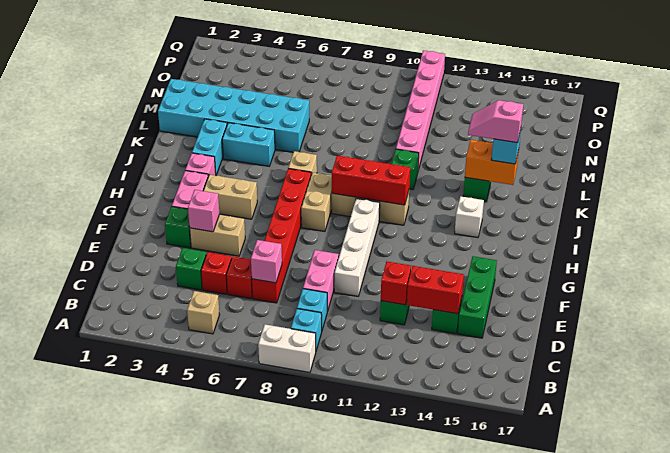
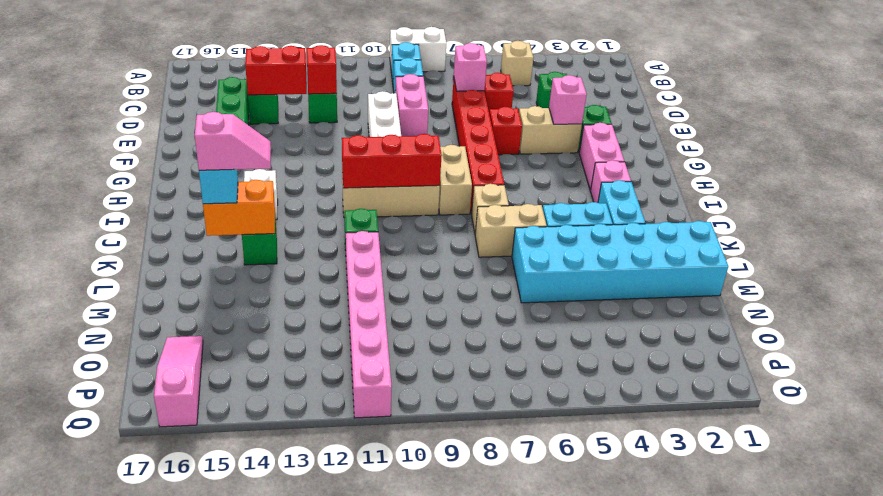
red brick D5 level 1 -> red brick F6 level 1
tan brick H4:H5 level 1 -> tan brick K6:K7 level 1
none -> pink slope O16:Q16 level 1 top Q

